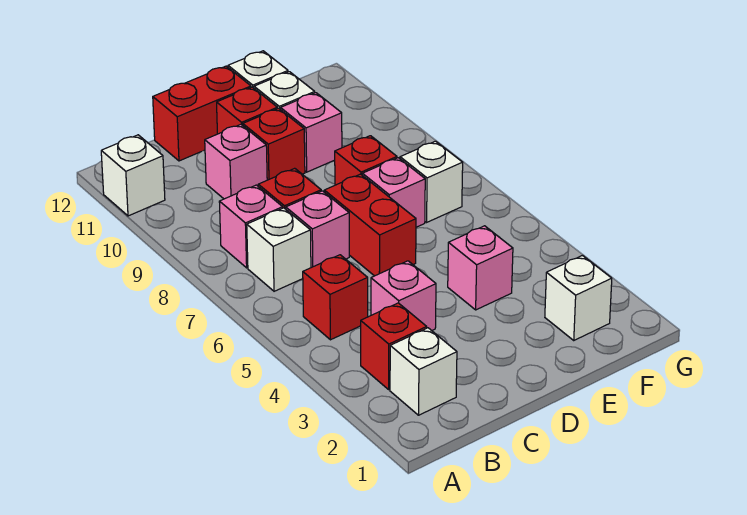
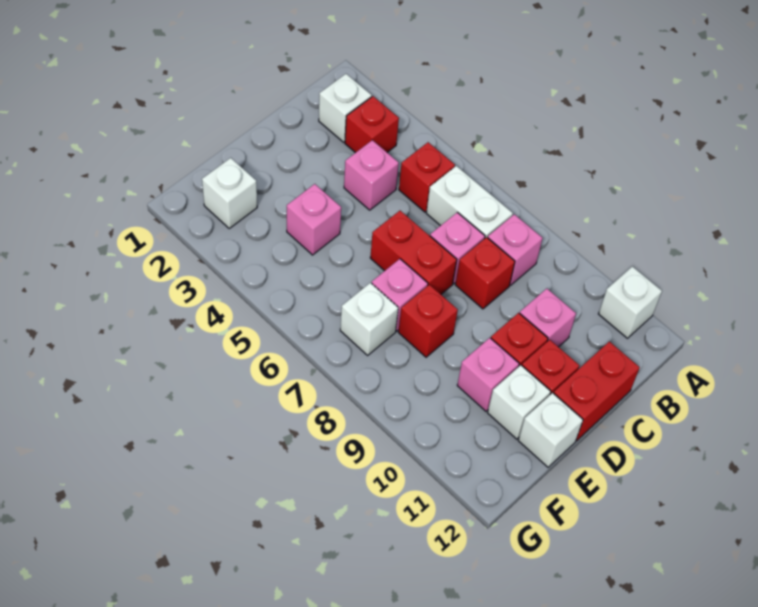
white brick B7 level 1 -> white brick B6:B7 level 1

